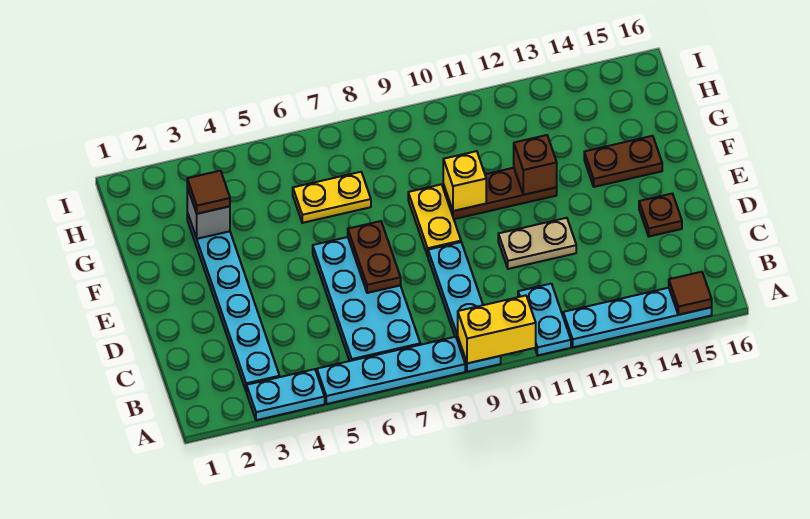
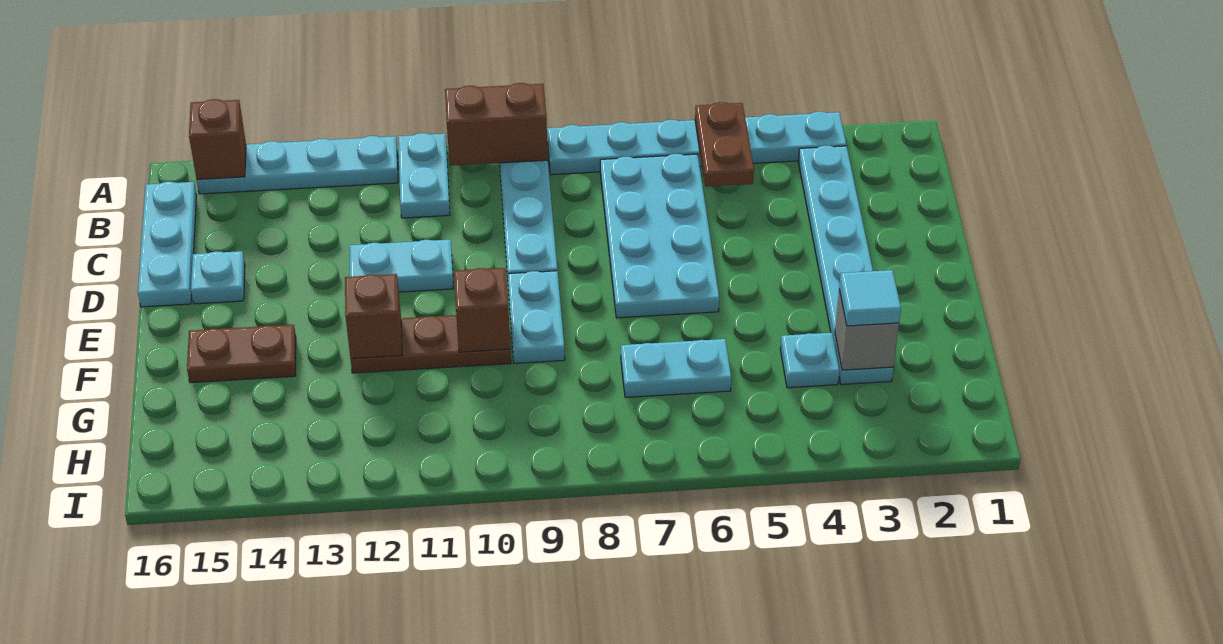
yellow brick A9:A10 level 2 -> brown brick A9:A10 level 2
brown tile A15 level 2 -> brown brick A15 level 2
none -> cyan plate B16:D16 level 1
brown plate D7:E7 level 2 -> brown plate A5:B5 level 2
tan plate D11:D12 level 1 -> cyan plate D11:D12 level 1
brown plate D15 level 1 -> cyan plate D15 level 1
yellow plate E9:F9 level 1 -> cyan plate E9:F9 level 1
yellow brick F10 level 2 -> brown brick F10 level 2
brown tile G3 level 3 -> cyan tile G3 level 3
none -> cyan plate G4 level 1
yellow plate G6:G7 level 1 -> cyan plate G6:G7 level 1

